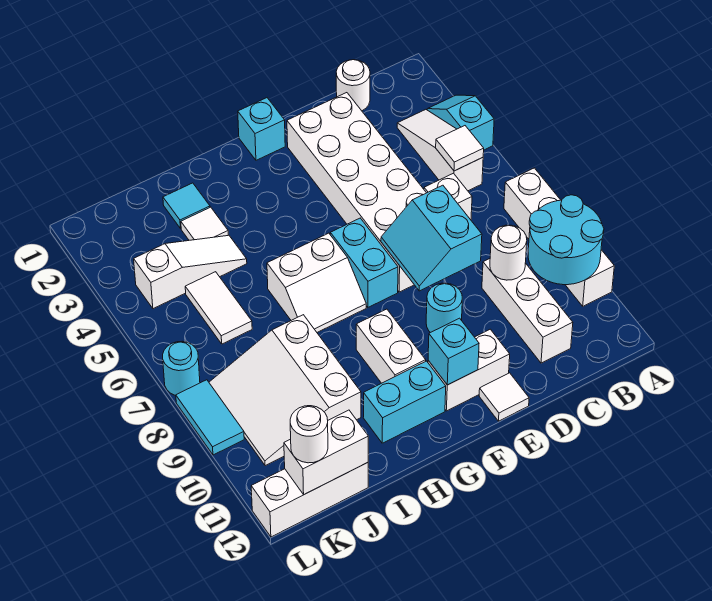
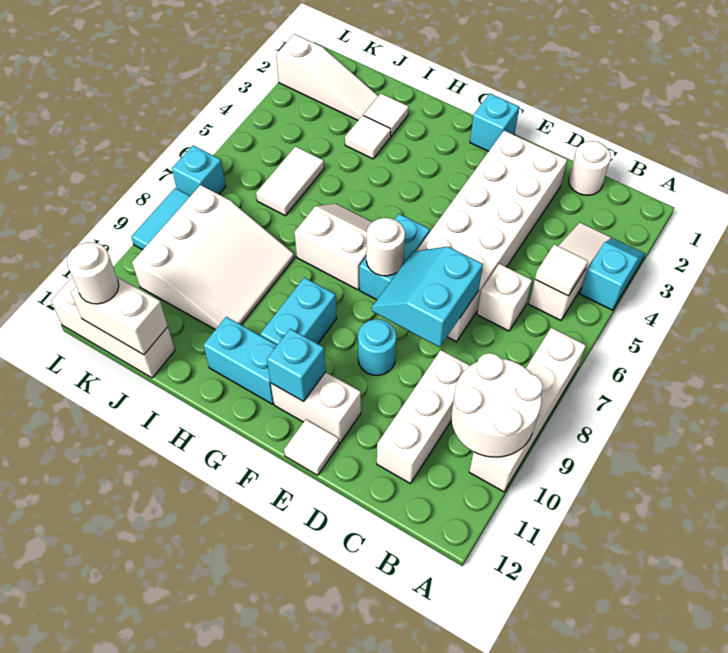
cyan round brick A9:B10 level 2 -> white round brick A9:B10 level 2
white round brick C9 level 2 -> white round brick F7 level 2
white slope G6:H7 level 1 top 6 -> white slope G6:H7 level 1 top 7
white brick G9:G10 level 1 -> cyan brick G9:G10 level 1
cyan tile I2 level 1 -> white tile I2 level 1
white slope I4:K4 level 1 top K -> white slope J2:L2 level 1 top L
white slope I8:K10 level 1 top I -> white slope I8:K10 level 1 top K
cyan round brick L7 level 1 -> cyan brick L7 level 1

